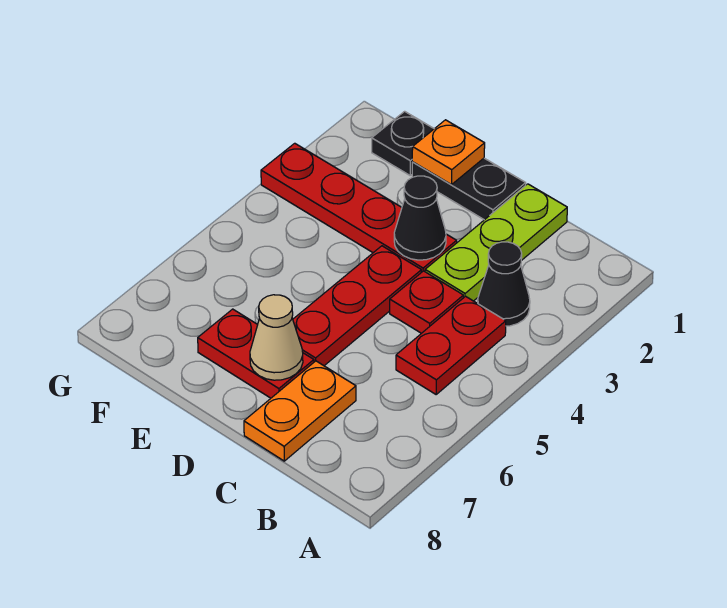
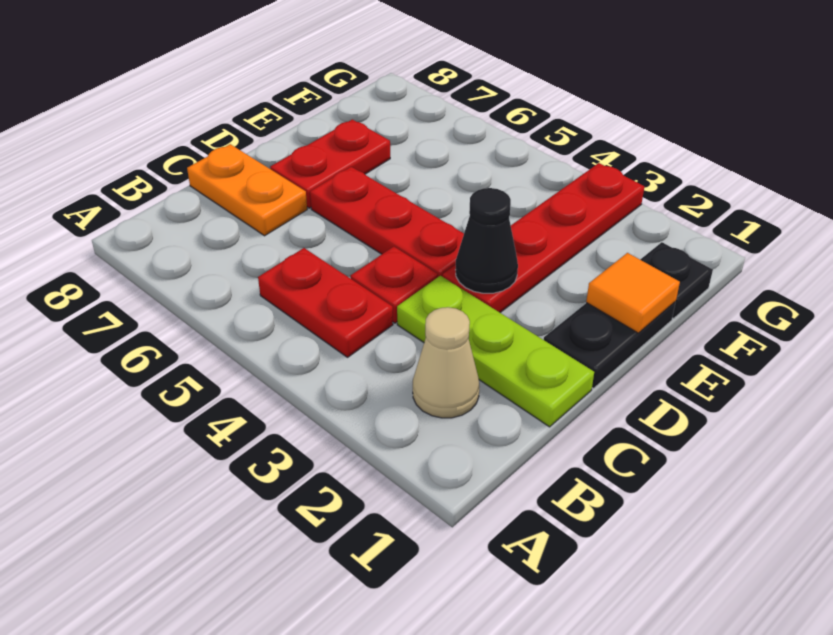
black cone B3 level 1 -> none
tan cone D7 level 2 -> tan cone B2 level 1
orange plate E1 level 2 -> orange tile E1 level 2

